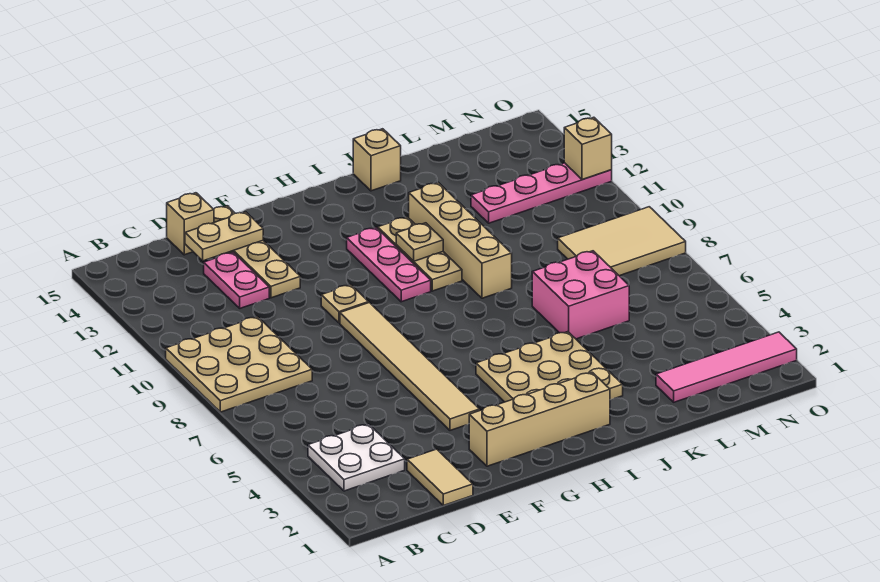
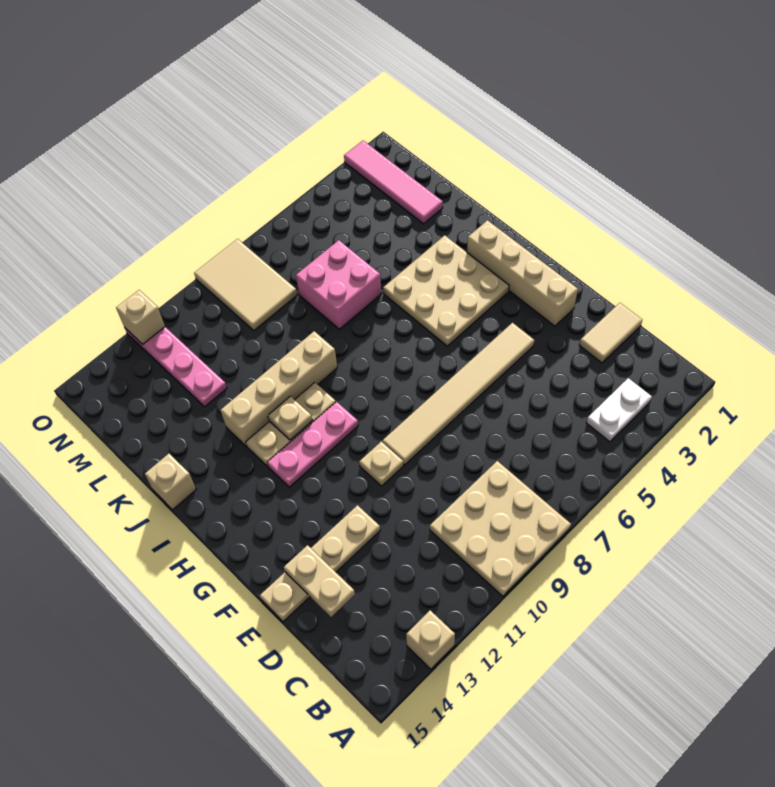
white plate B3:C4 level 1 -> white plate B3:B4 level 1
pink plate D12:D13 level 1 -> none
tan brick D15 level 1 -> tan brick A13 level 1

